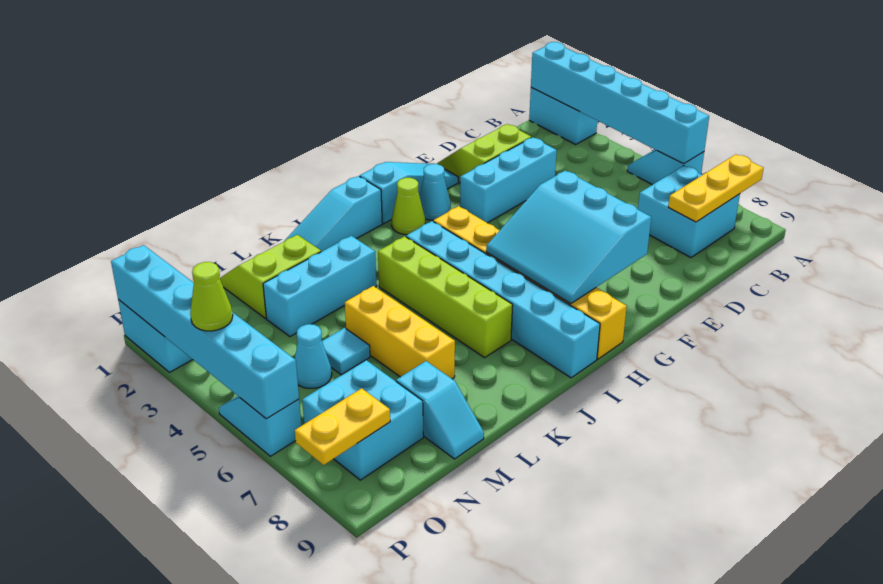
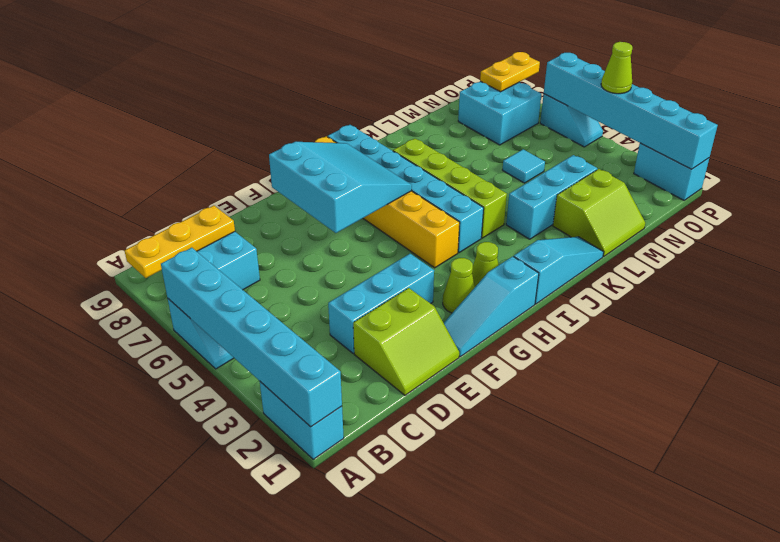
cyan cone G2 level 1 -> lime cone G2 level 1
yellow brick L5:L7 level 1 -> none
cyan slope M8:M9 level 1 top 8 -> none
cyan cone N5 level 1 -> none

